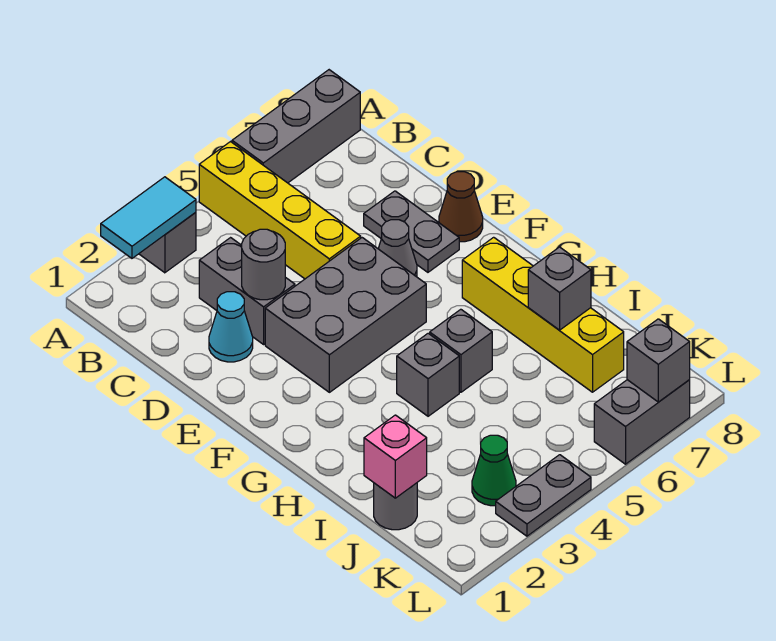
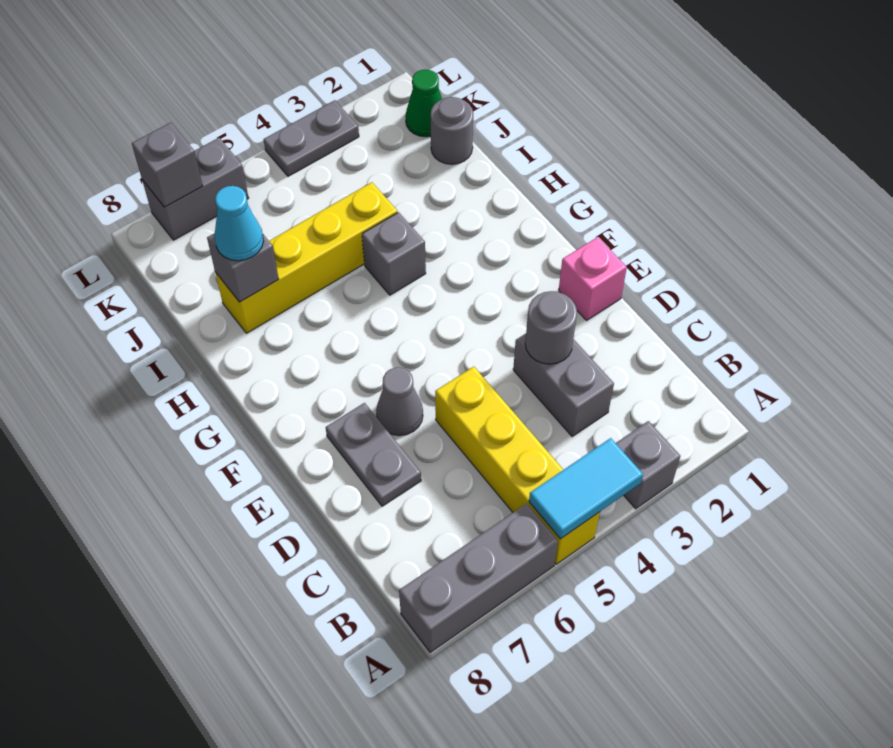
cyan tile A2:A3 level 2 -> cyan tile A4:A5 level 2
cyan cone D2 level 1 -> cyan cone I7 level 3
grey brick E3:F5 level 1 -> none
brown cone E8 level 1 -> none
yellow brick G7:J7 level 1 -> yellow brick I4:I7 level 1
grey brick H5 level 1 -> none
pink brick J1 level 2 -> pink brick E1 level 1
green cone K3 level 1 -> green cone K1 level 1

